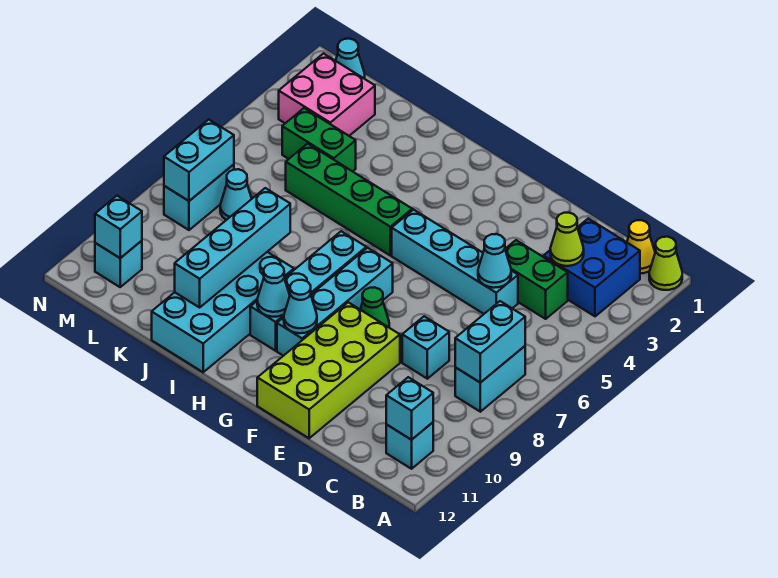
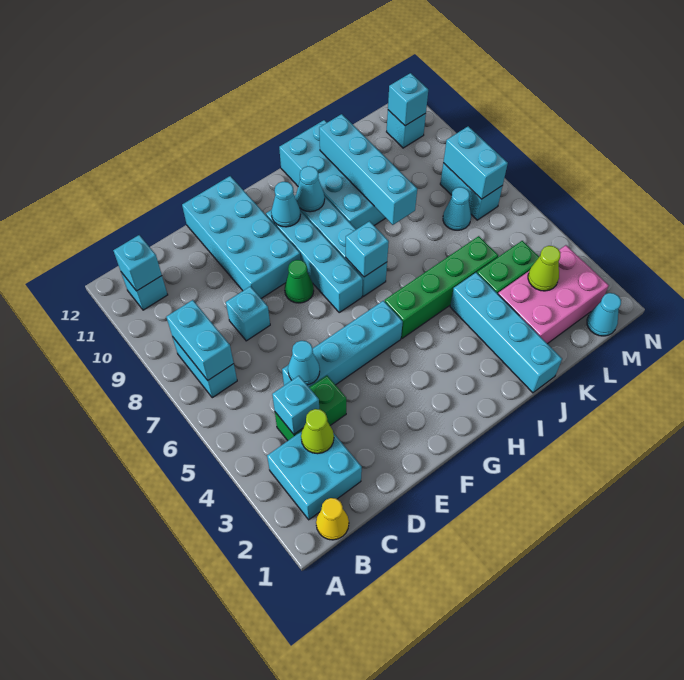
lime cone A1 level 1 -> lime cone L3 level 2
blue brick B2:C3 level 1 -> cyan brick B2:C3 level 1
none -> cyan brick C4 level 2
lime brick E9:F12 level 1 -> cyan brick E9:F12 level 1
none -> cyan brick H7 level 2
none -> cyan brick J1:J4 level 1
pink brick L2:M3 level 1 -> pink brick K2:M3 level 1

